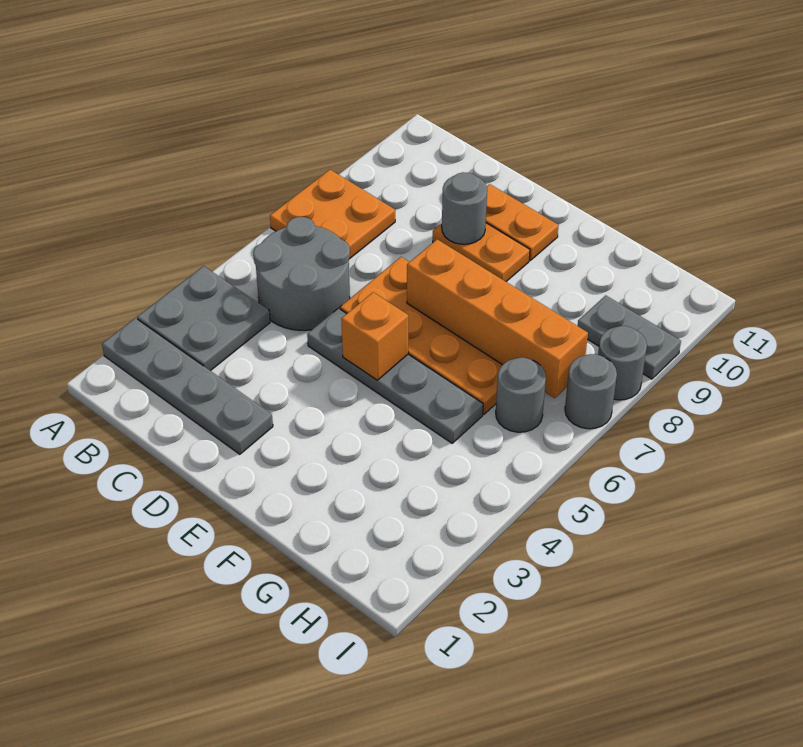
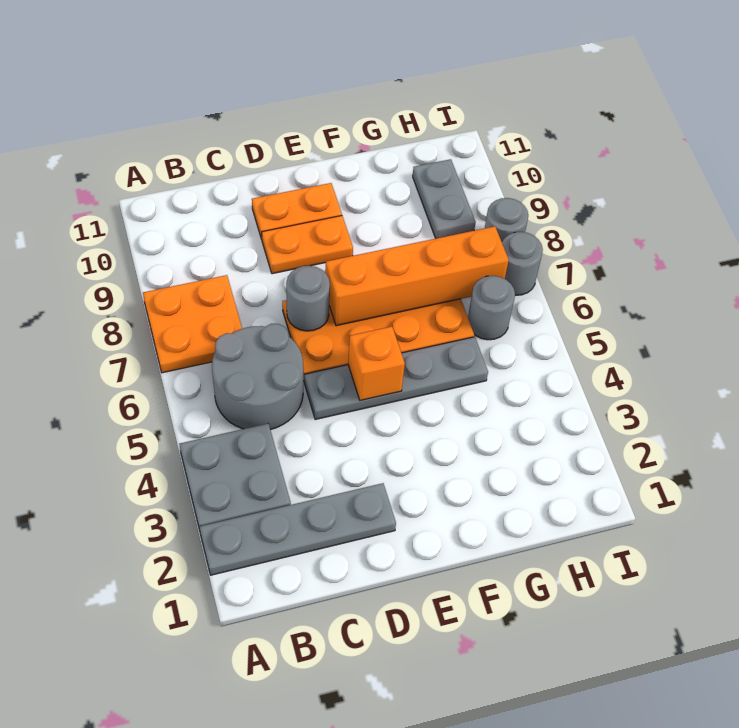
grey round brick D9 level 2 -> grey round brick D7 level 2
grey plate H9:I9 level 1 -> grey plate H9:H10 level 1

